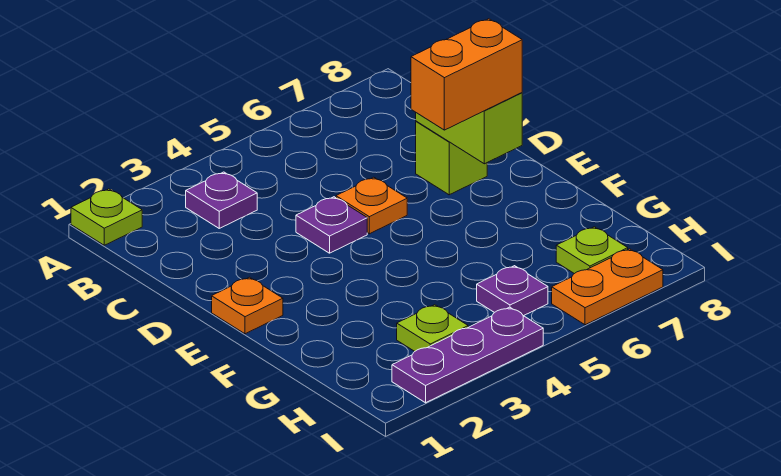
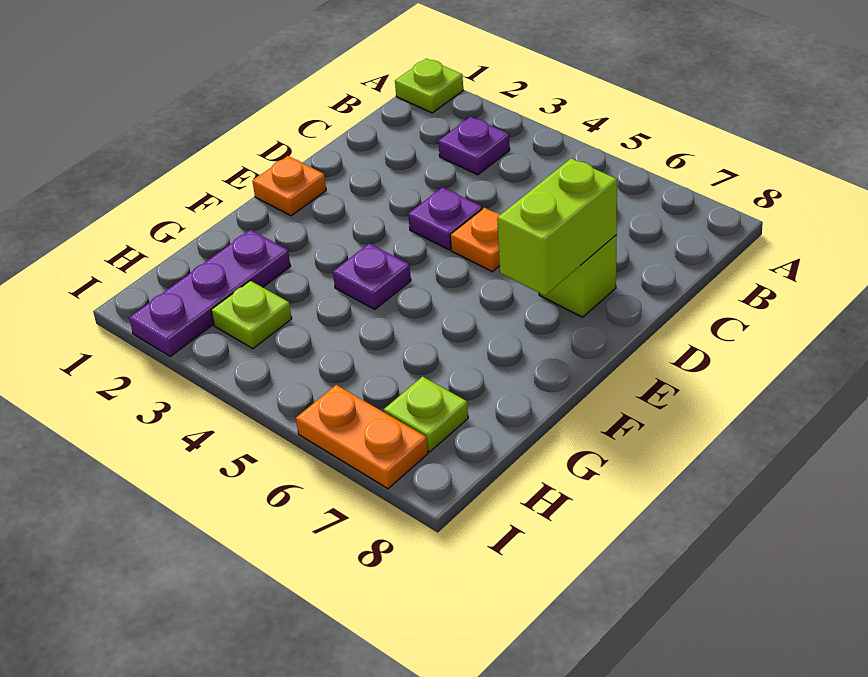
orange brick E6:E7 level 3 -> none
purple plate H5 level 1 -> purple plate F4 level 1
purple plate I2:I4 level 1 -> purple plate G2:I2 level 1

